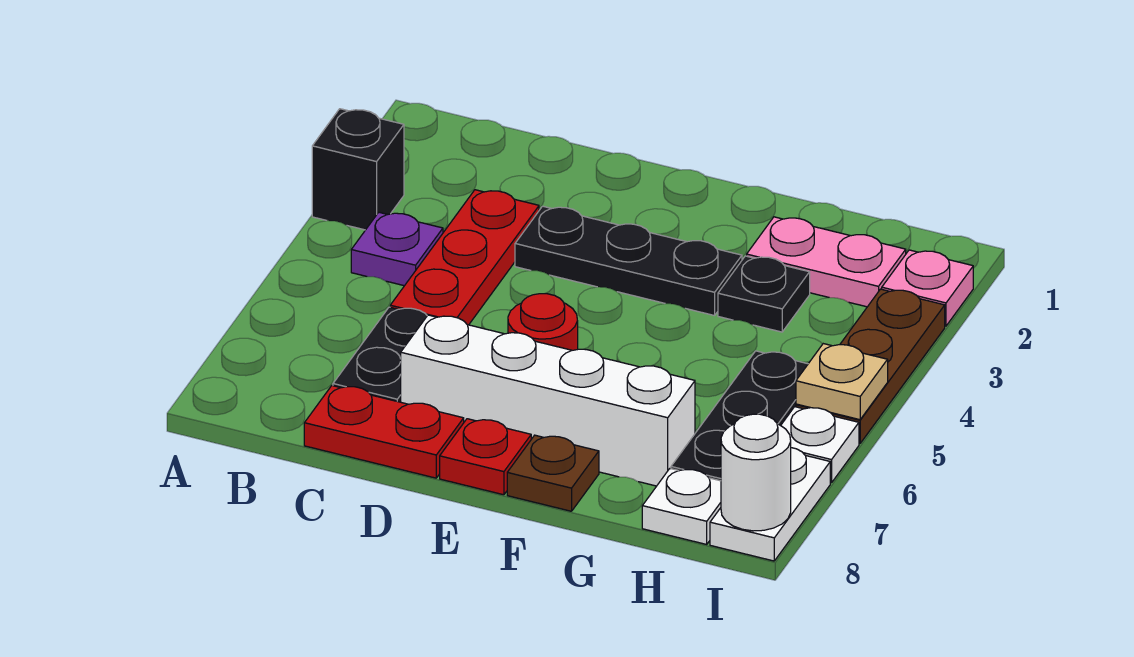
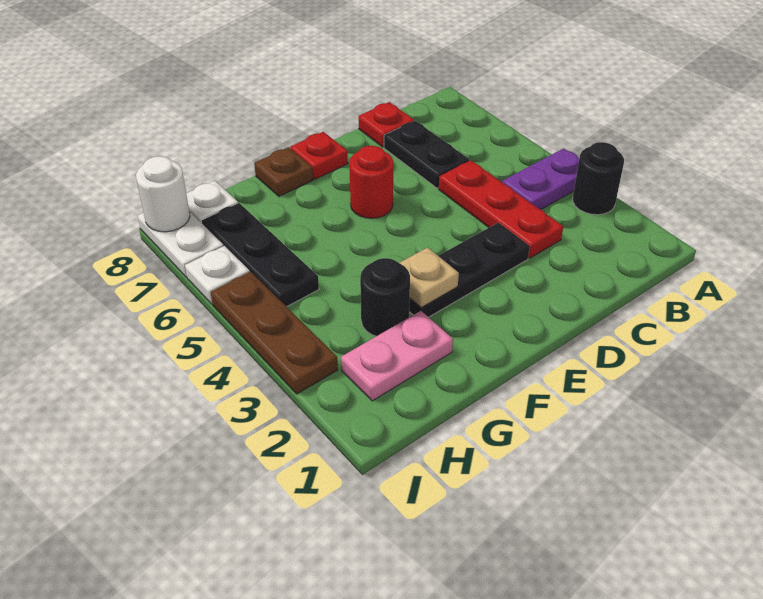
black brick A3 level 1 -> black round brick A3 level 1
purple plate B4 level 1 -> purple plate A4:B4 level 1
red plate C8:D8 level 1 -> red plate C8 level 1
white brick D7:G7 level 1 -> none
black plate G3 level 1 -> black round brick G3 level 1
pink plate I2 level 1 -> none
tan plate I5 level 2 -> tan plate F3 level 2

